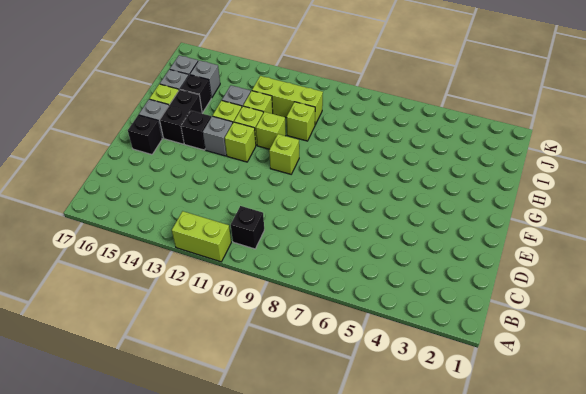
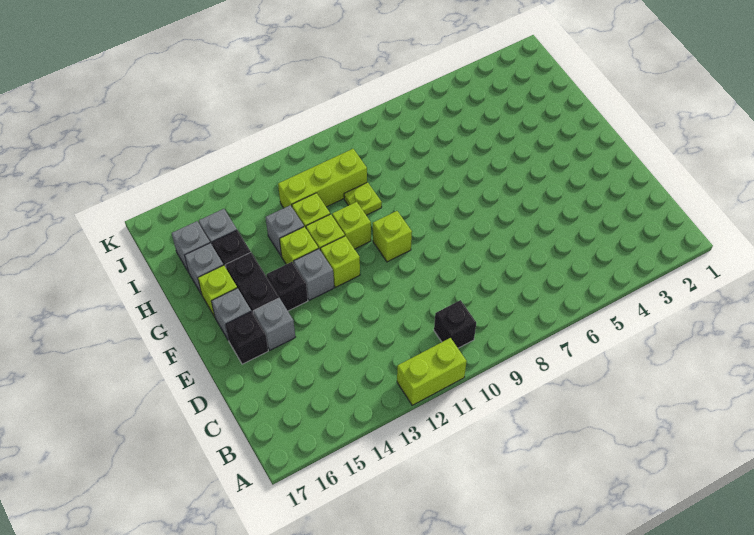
none -> grey brick E15 level 1
lime brick H10 level 1 -> lime plate H10 level 1

